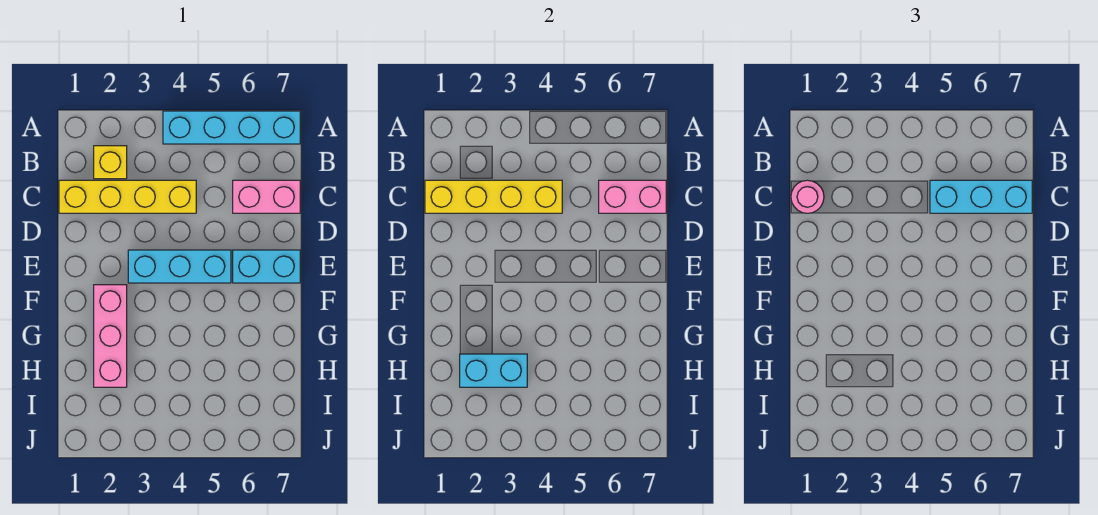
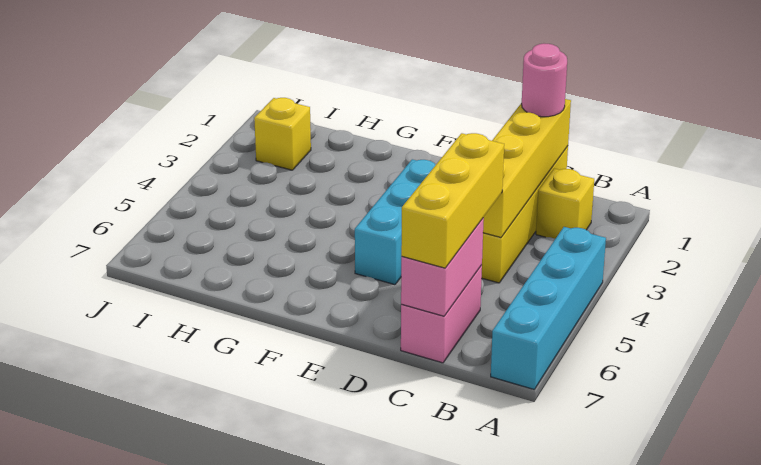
cyan brick C5:C7 level 3 -> yellow brick C5:C7 level 3
cyan brick E6:E7 level 1 -> none
pink brick F2:H2 level 1 -> none
cyan brick H2:H3 level 2 -> none
none -> yellow brick I2 level 1

